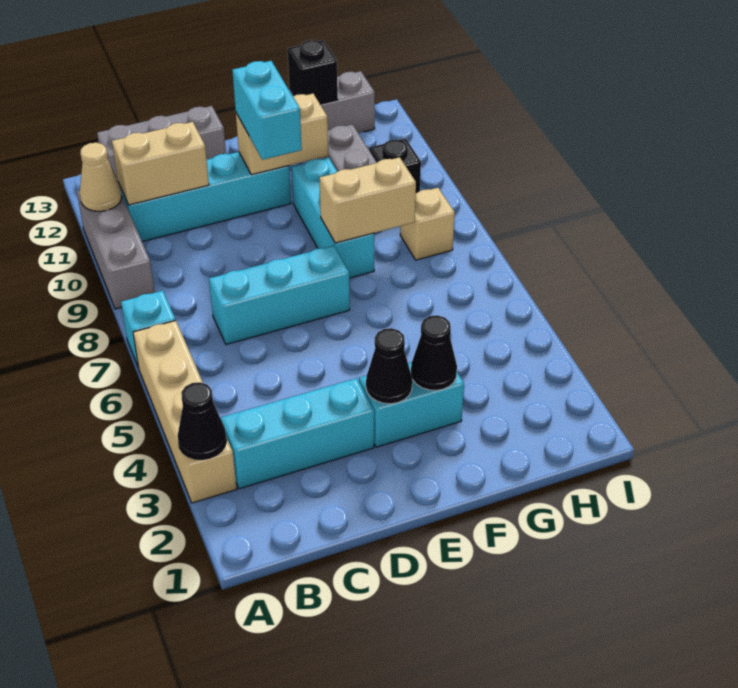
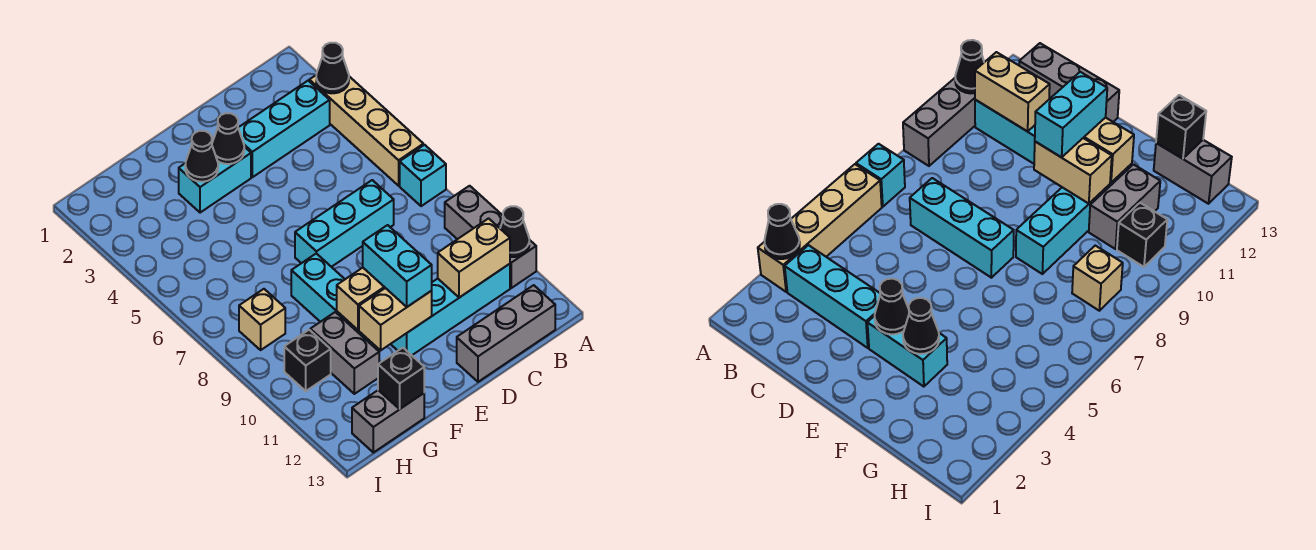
tan cone A11 level 2 -> black cone A11 level 2
tan brick F8:G8 level 2 -> tan brick E10:F10 level 2

